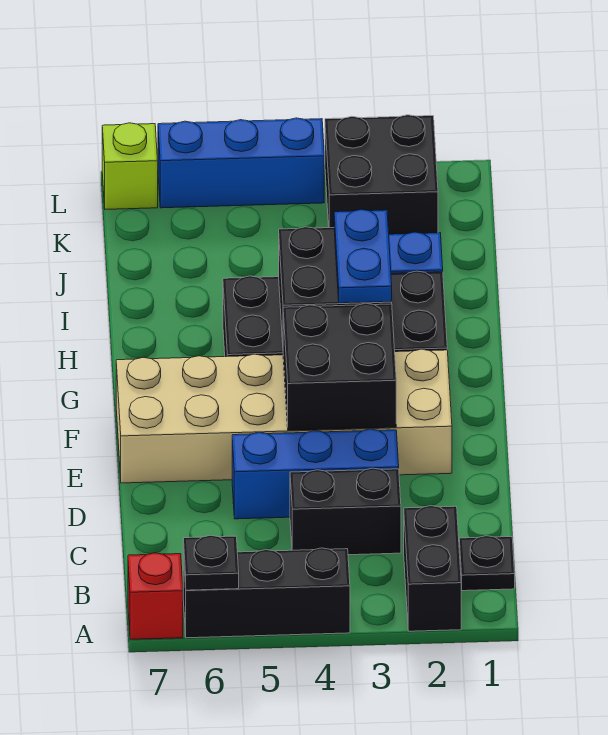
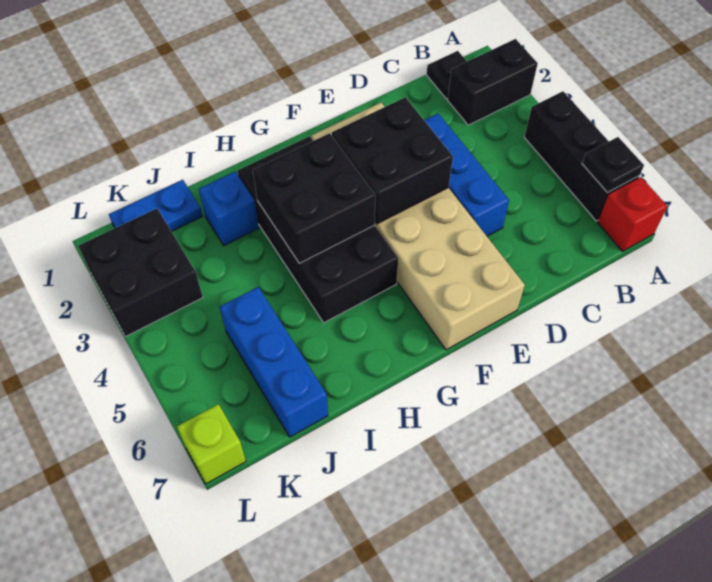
black brick C3:C4 level 1 -> none
blue plate G3:H3 level 3 -> blue plate J1:K1 level 1
blue brick L4:L6 level 1 -> blue brick J5:J7 level 1

